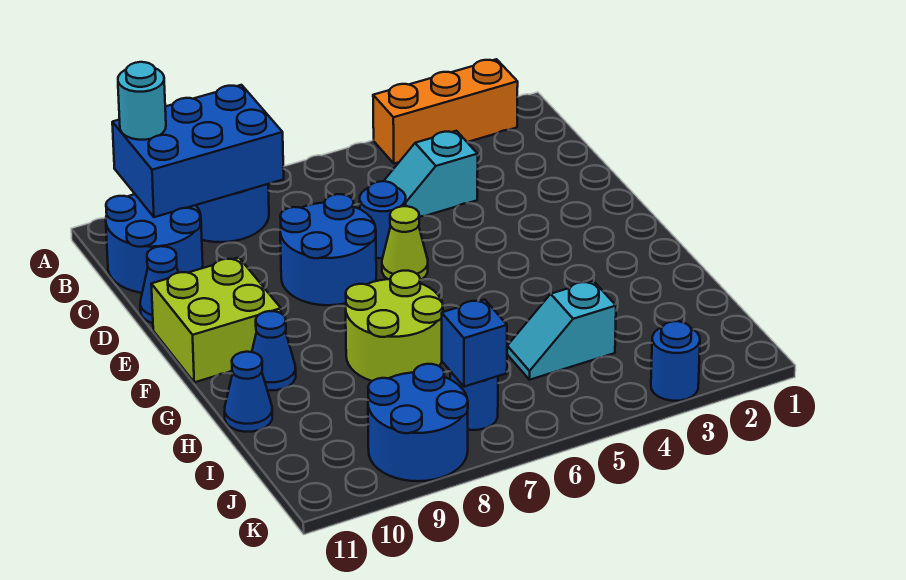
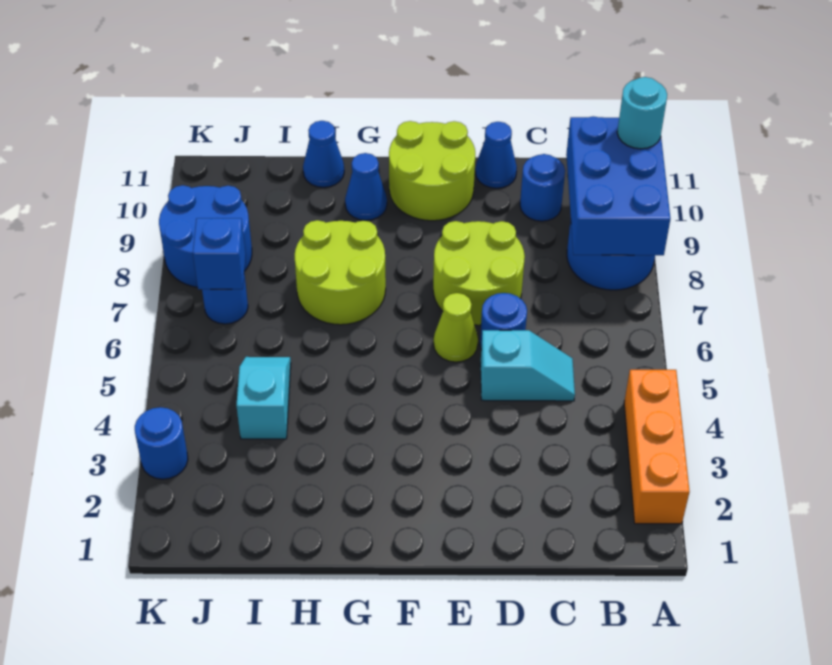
blue round brick B10:C11 level 1 -> blue round brick C10 level 1
cyan slope C4:C5 level 1 top 4 -> cyan slope C5:D5 level 1 top D
blue round brick D7:E8 level 1 -> lime round brick D7:E8 level 1
lime brick E10:F11 level 1 -> lime round brick E10:F11 level 1

